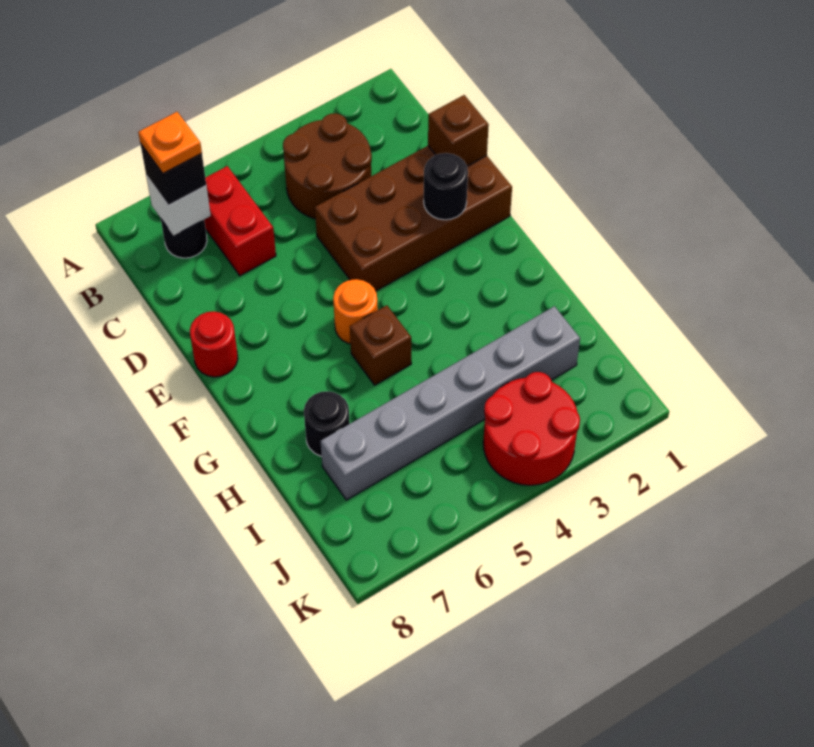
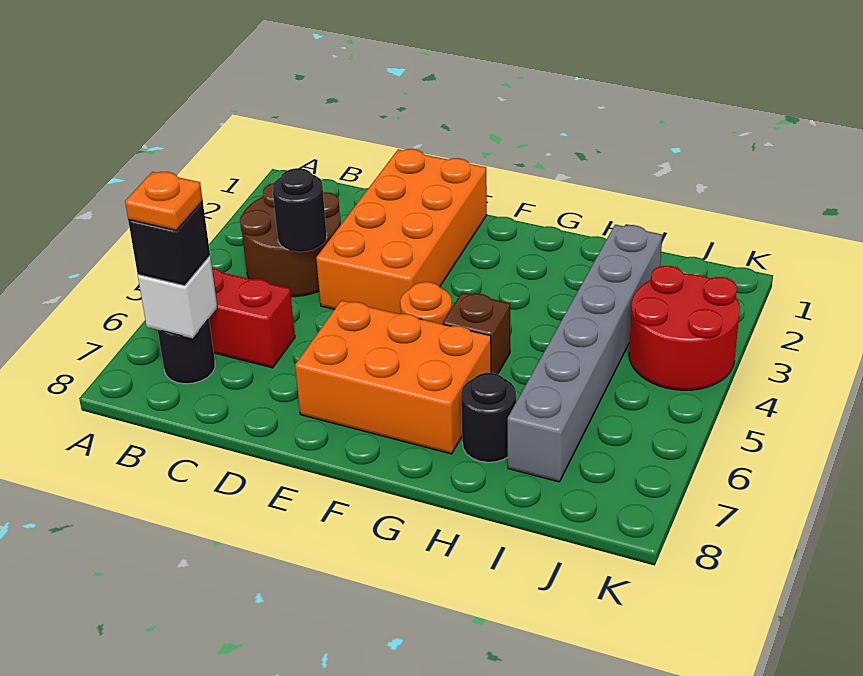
brown brick D1:E4 level 1 -> orange brick D1:E4 level 1
brown brick D1 level 2 -> none
black round brick E2 level 2 -> black round brick C4 level 2
none -> orange brick E6:G7 level 1
red round brick E8 level 1 -> none

